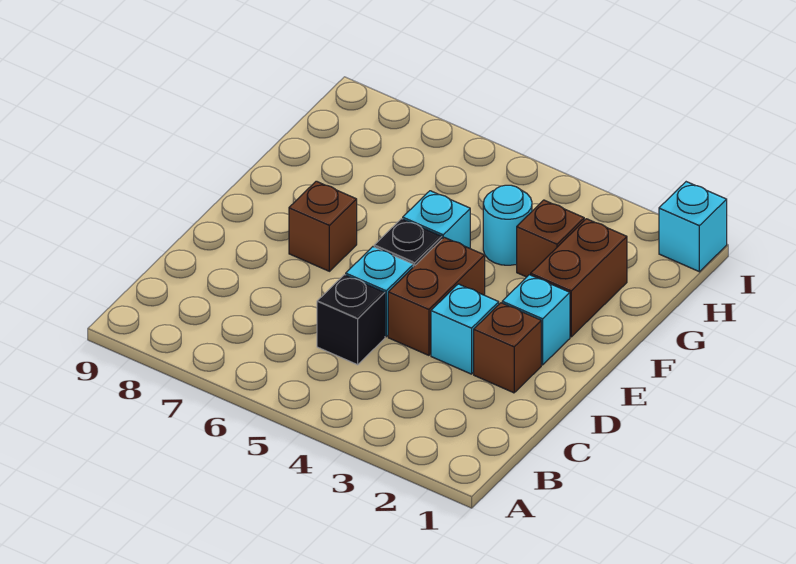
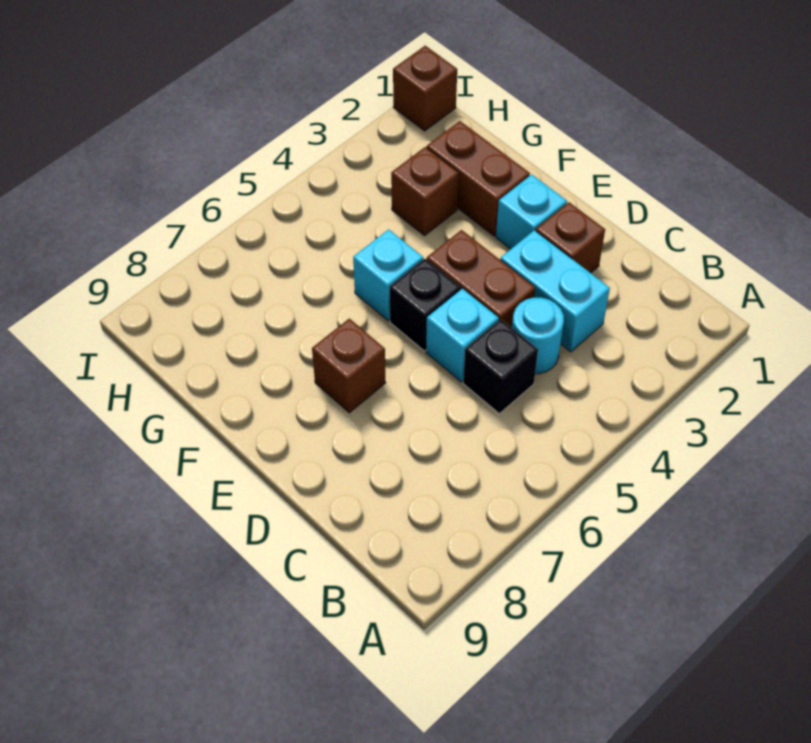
cyan brick D3 level 1 -> cyan brick C3:D3 level 1
cyan round brick G4 level 1 -> cyan round brick C4 level 1
cyan brick I1 level 1 -> brown brick I1 level 1

